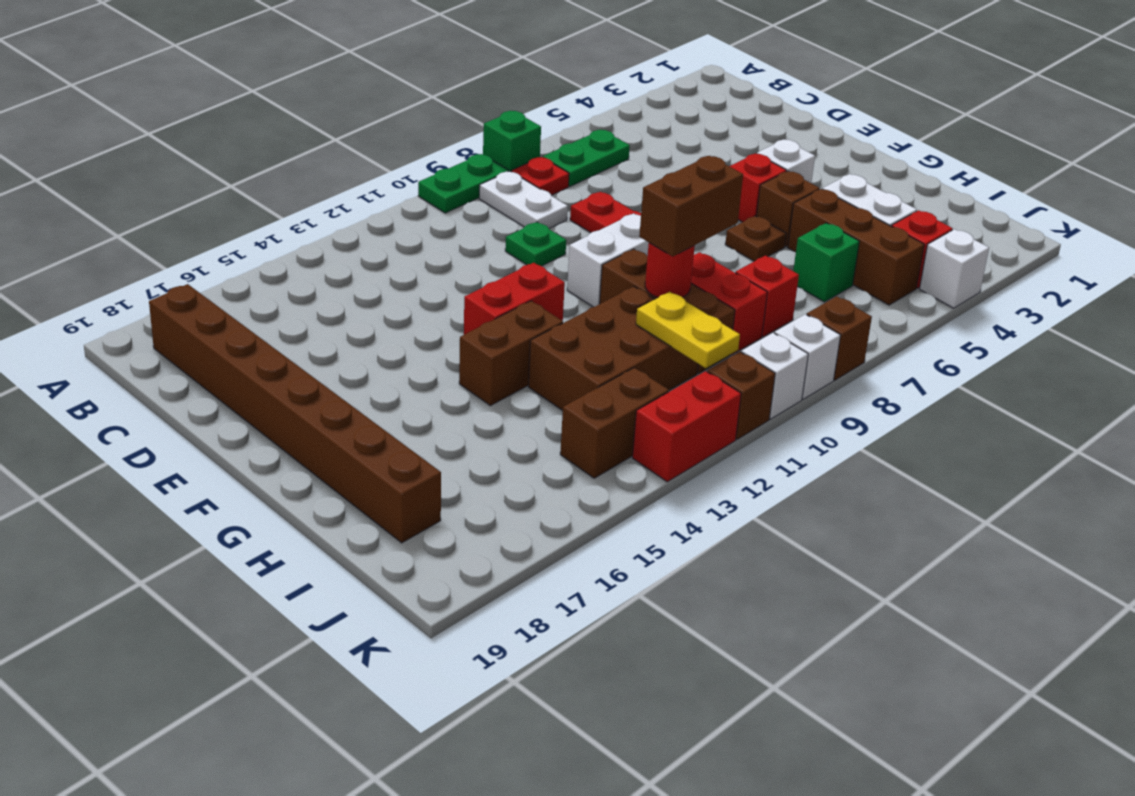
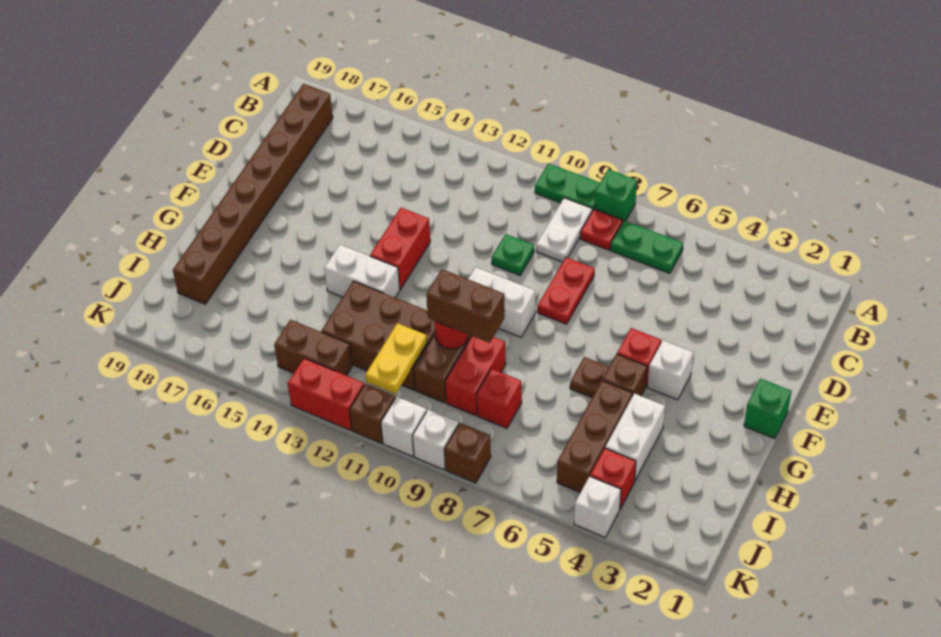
red brick F12:F13 level 1 -> red brick E13:F13 level 1
brown brick G13:G14 level 1 -> white brick G13:G14 level 1
green brick I6 level 1 -> green brick F1 level 1

